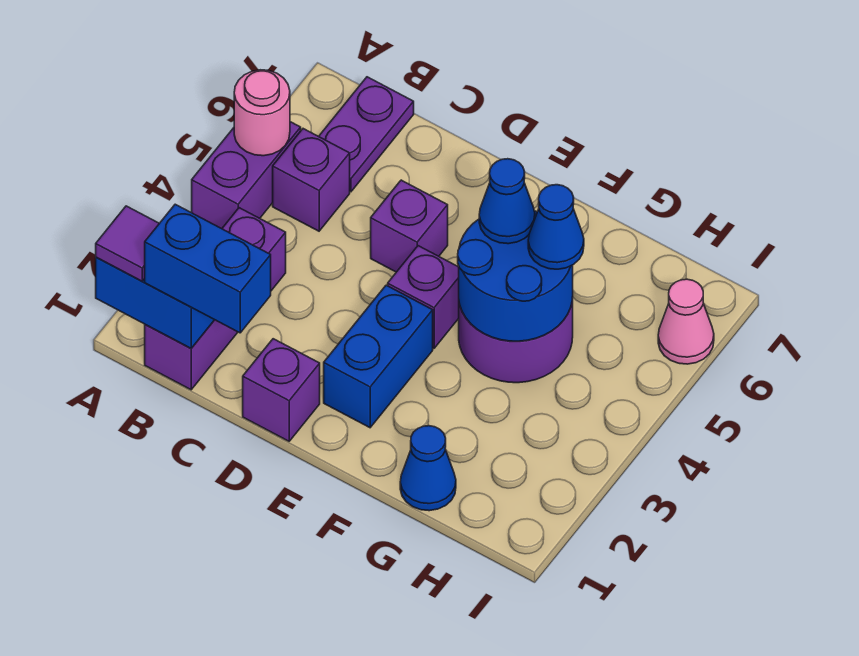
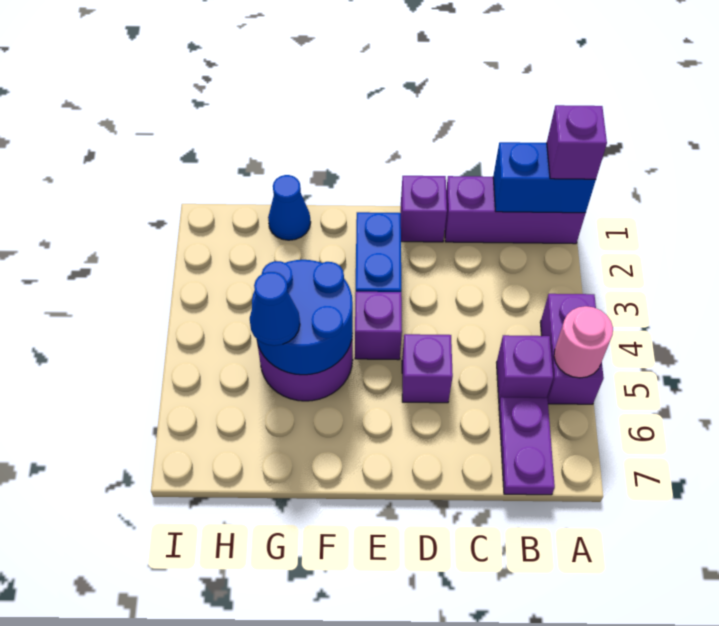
purple tile A1 level 3 -> purple brick A1 level 3
purple brick B1:B3 level 1 -> purple brick A1:C1 level 1
blue brick B1:C1 level 3 -> none
blue cone F5 level 3 -> none
pink cone I6 level 1 -> none

